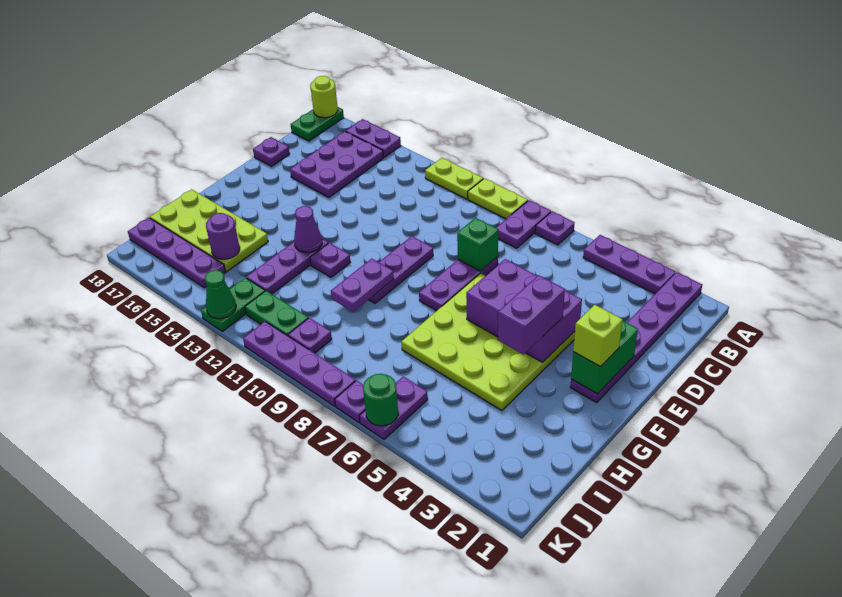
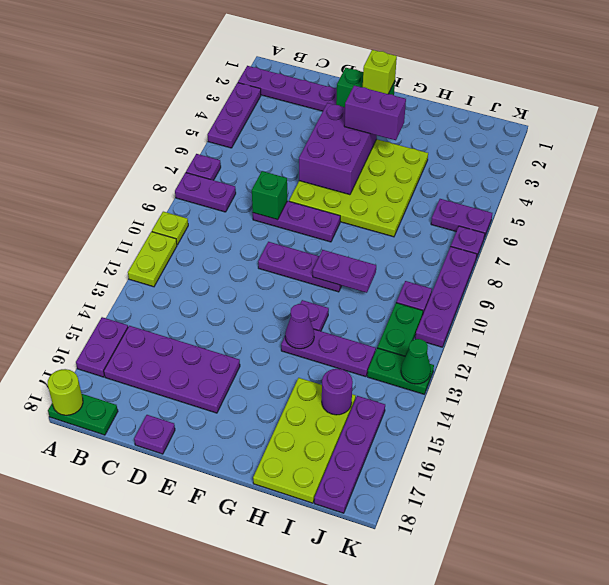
lime plate A9:A10 level 1 -> lime plate A10 level 1
purple plate B15:D16 level 1 -> purple plate B15:E16 level 1
green round brick K6 level 2 -> none

